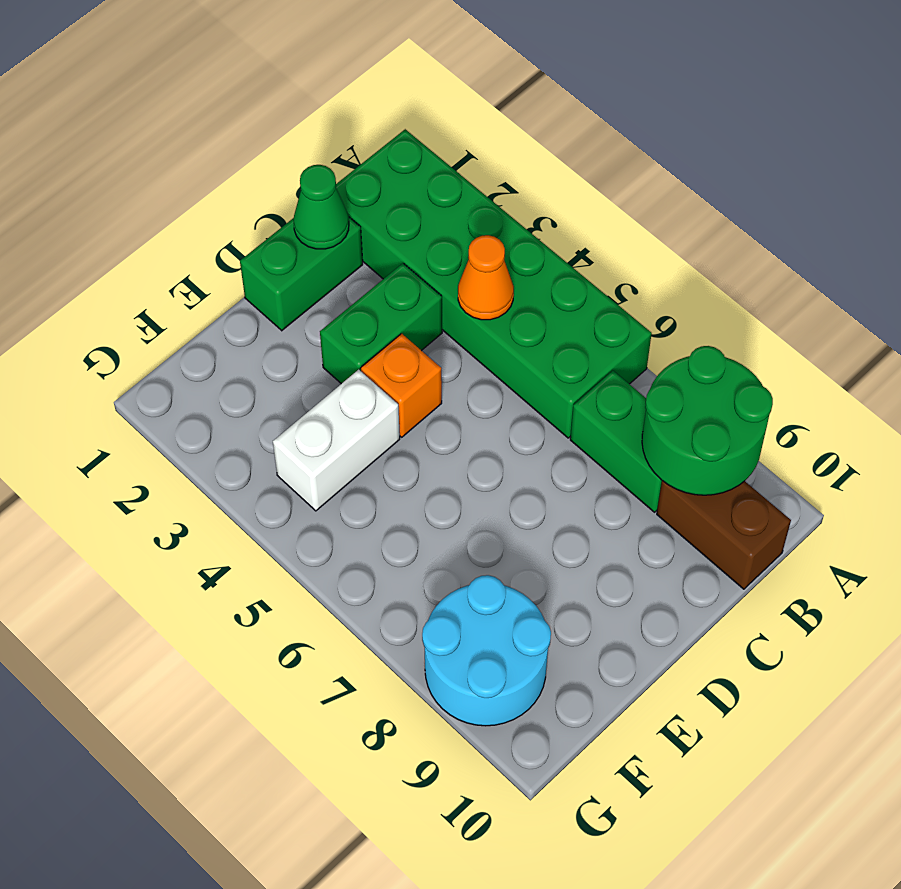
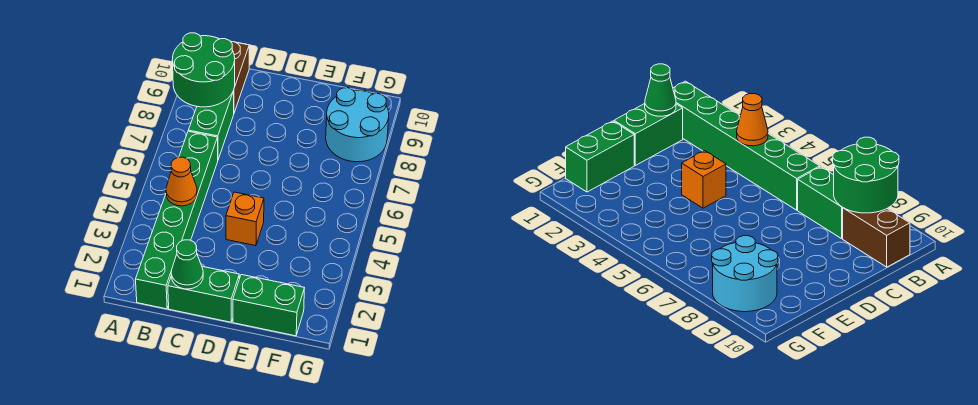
green brick A1:B6 level 1 -> green brick B1:B6 level 1
green brick C3:D3 level 1 -> green brick E1:F1 level 1
white brick E4:F4 level 1 -> none

